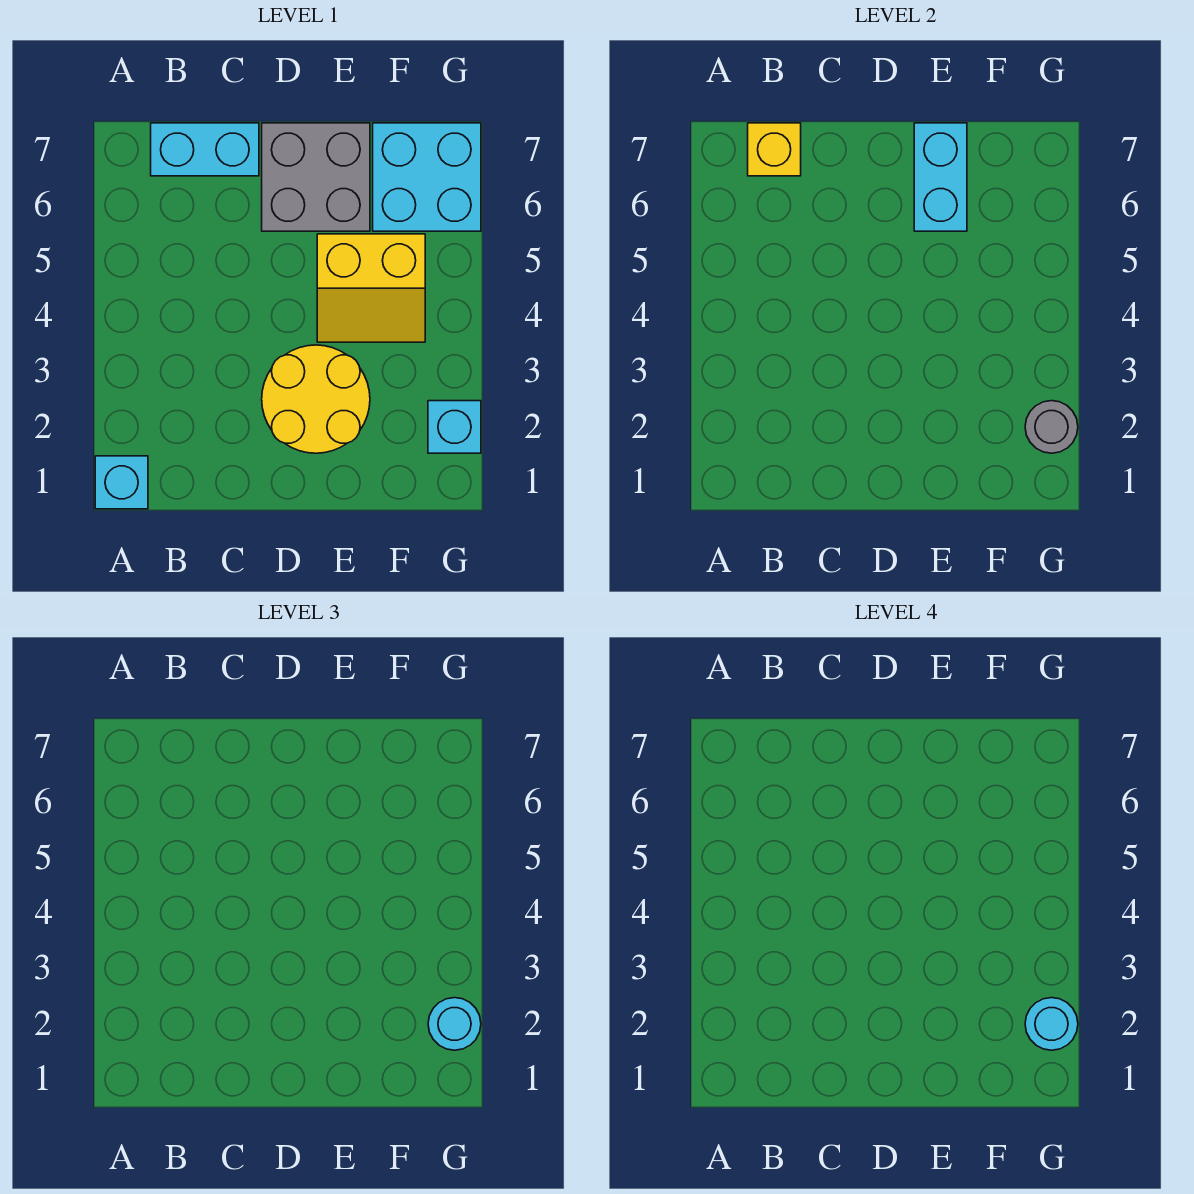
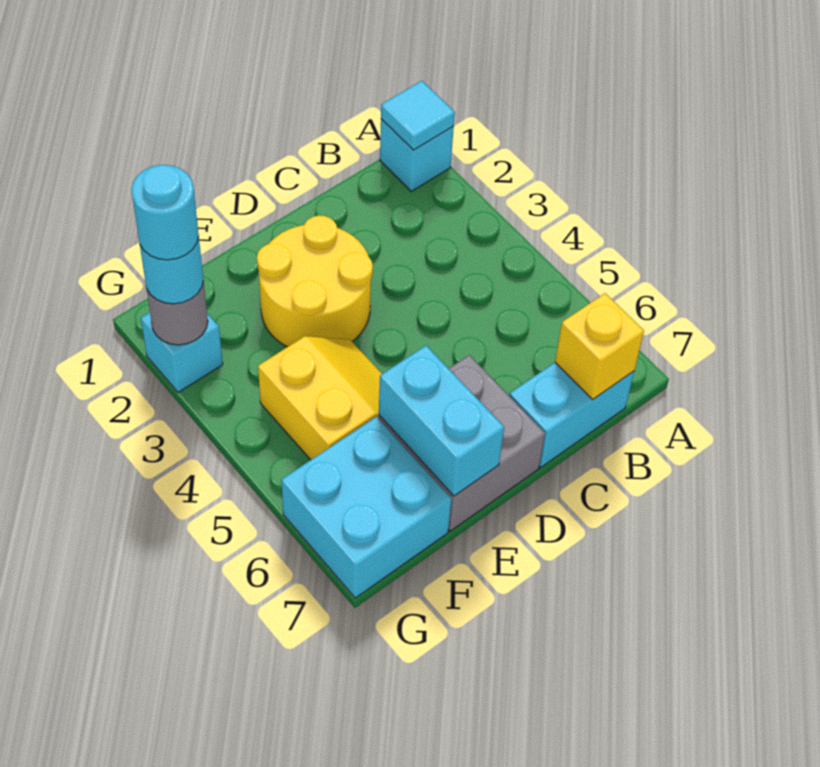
none -> cyan tile A1 level 2
yellow slope E4:F5 level 1 top 5 -> yellow slope E4:F5 level 1 top F

